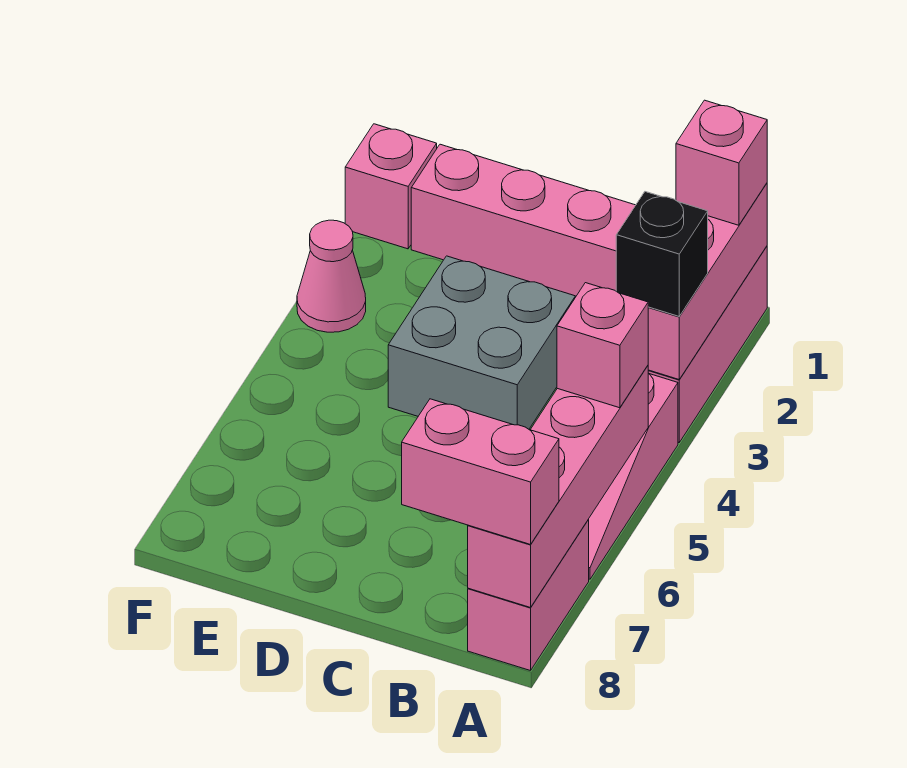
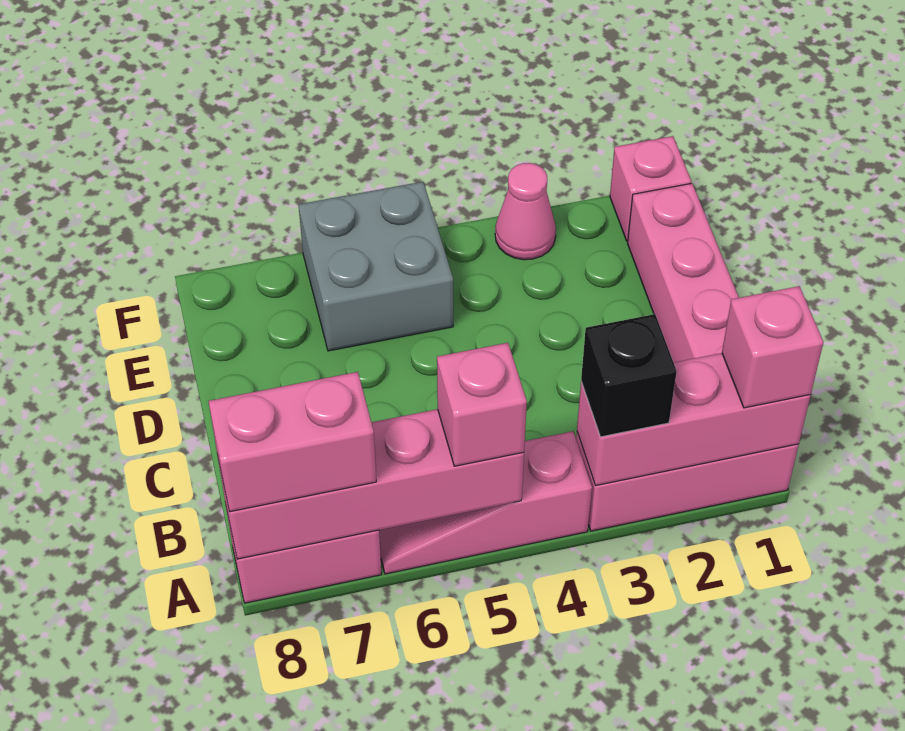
pink brick A8:B8 level 3 -> pink brick A7:A8 level 3
grey brick C3:D4 level 1 -> grey brick E5:F6 level 1

